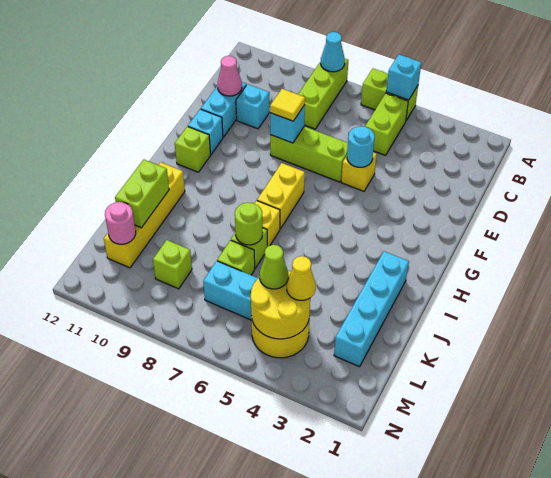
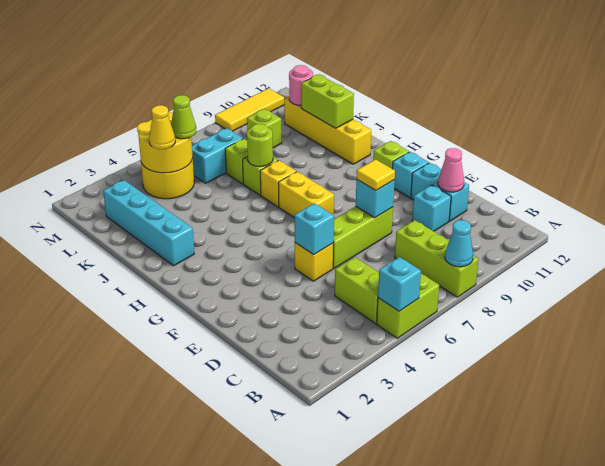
cyan round brick E5 level 2 -> cyan brick E5 level 2
none -> yellow tile N9:N11 level 1

